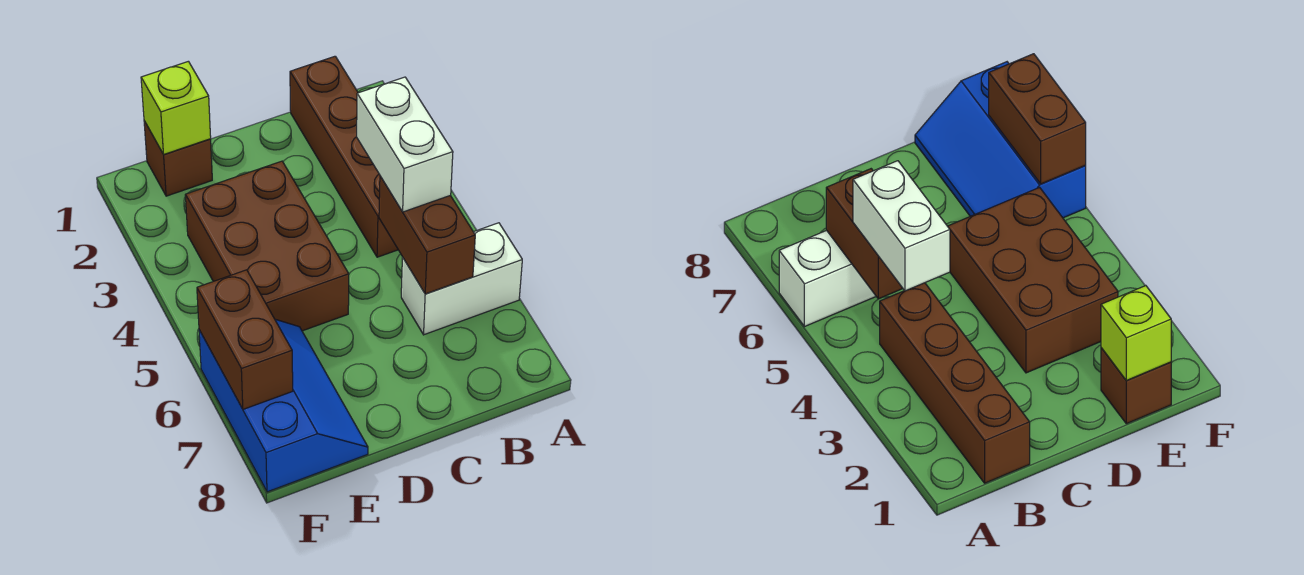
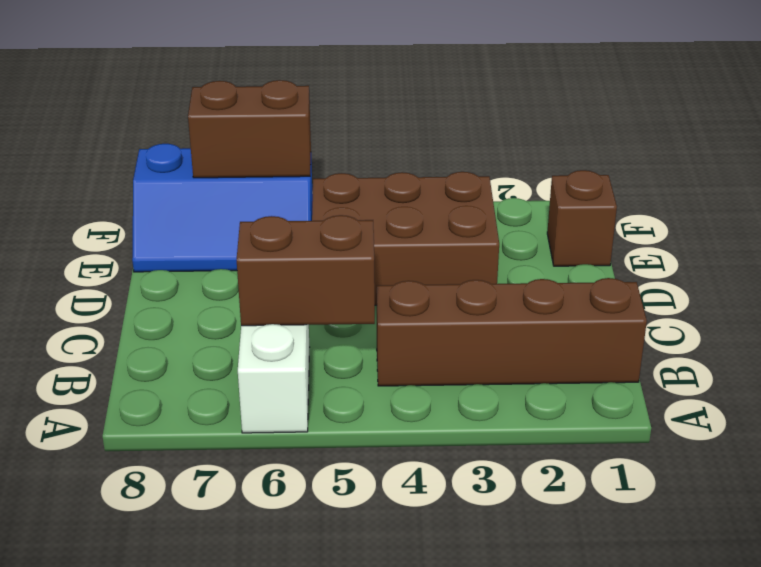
white brick B4:B5 level 3 -> none
lime brick E1 level 2 -> none

